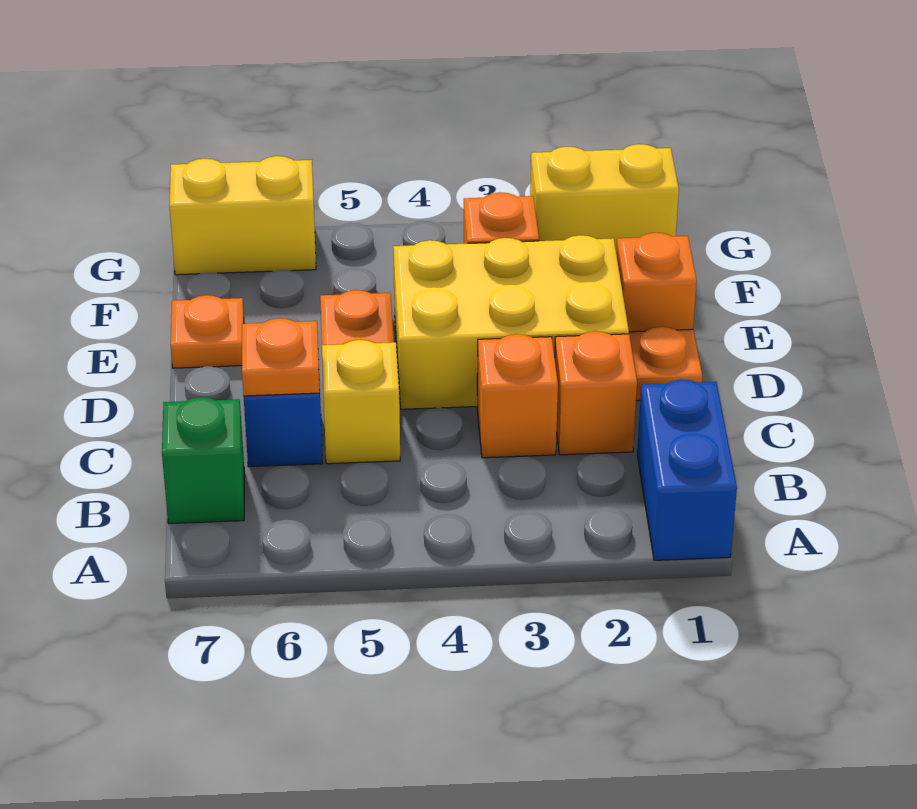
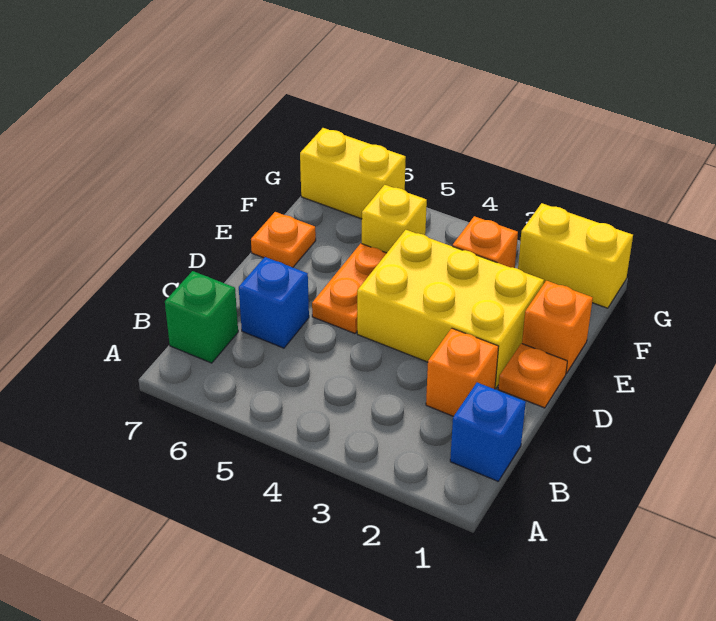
blue brick A1:B1 level 1 -> blue brick B1 level 1
orange brick C3 level 1 -> none
yellow brick C5 level 1 -> yellow brick F5 level 1
orange plate C6 level 2 -> none

